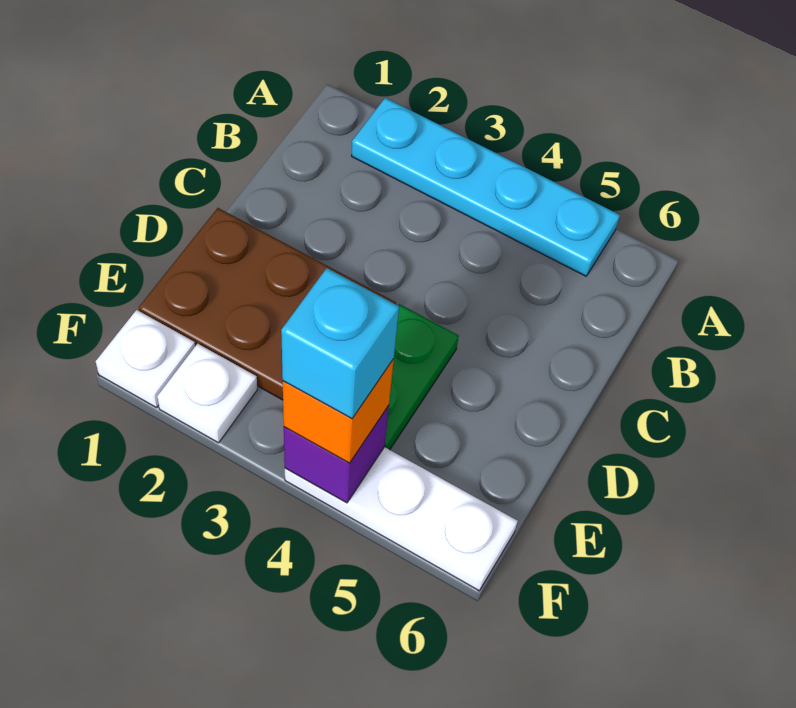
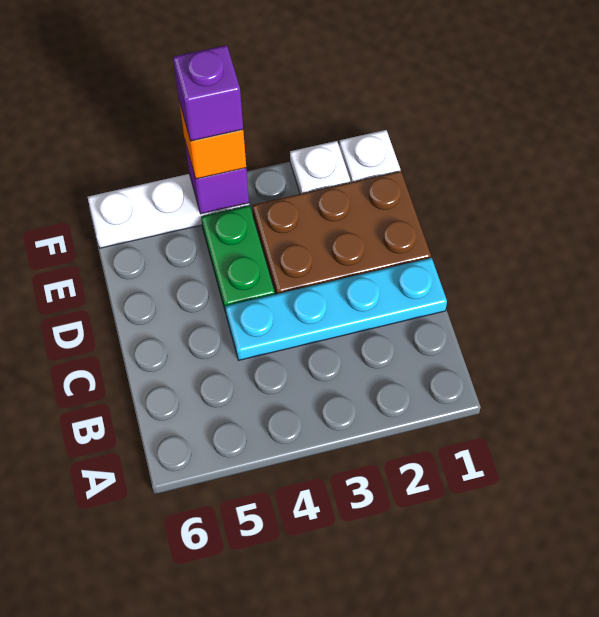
cyan plate A2:A5 level 1 -> cyan plate C1:C4 level 1
cyan brick F4 level 4 -> purple brick F4 level 4

